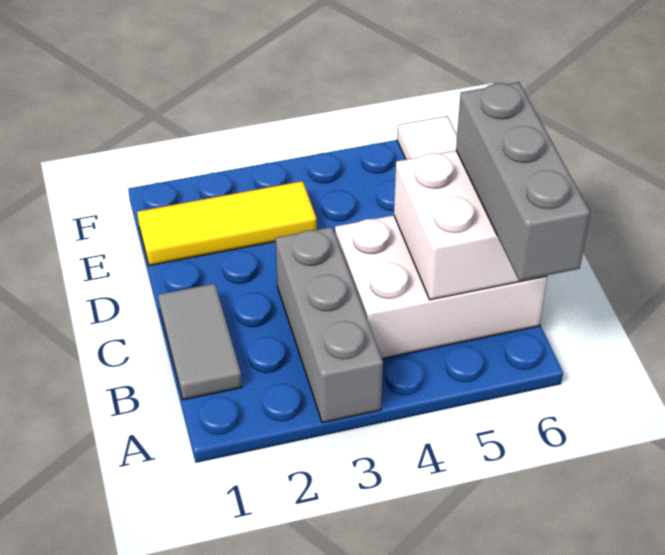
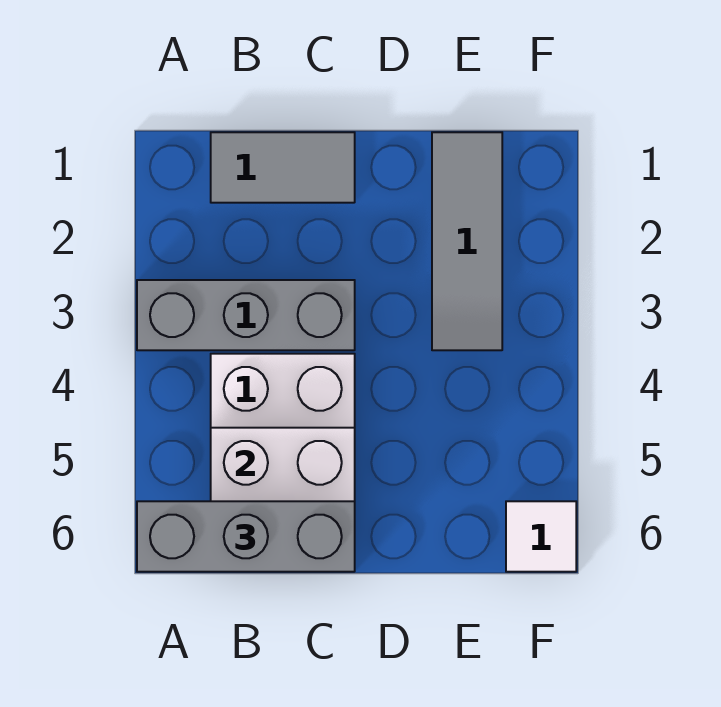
yellow tile E1:E3 level 1 -> grey tile E1:E3 level 1

